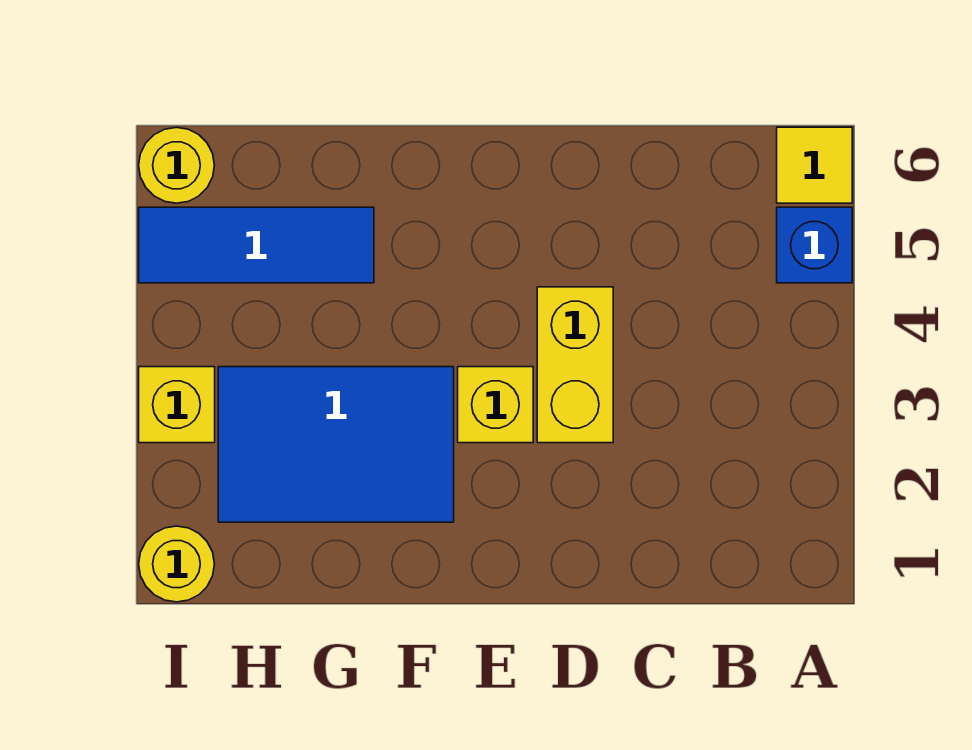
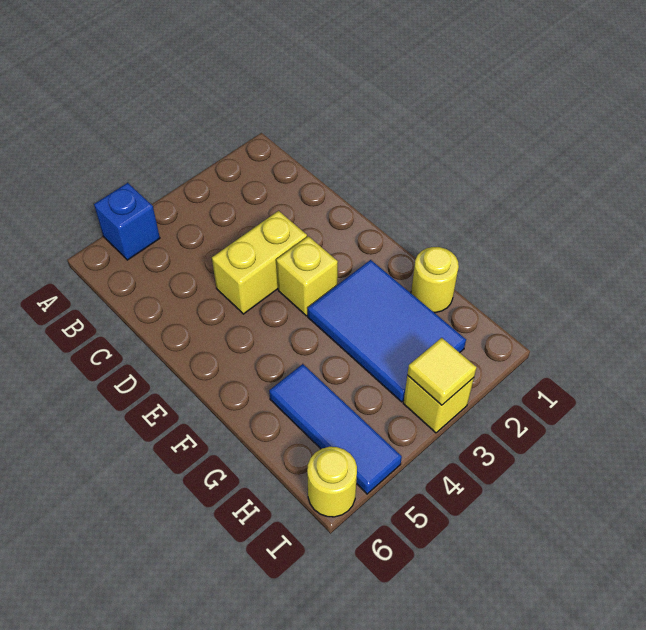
yellow tile A6 level 1 -> yellow tile I3 level 2
yellow round brick I1 level 1 -> yellow round brick G1 level 1

